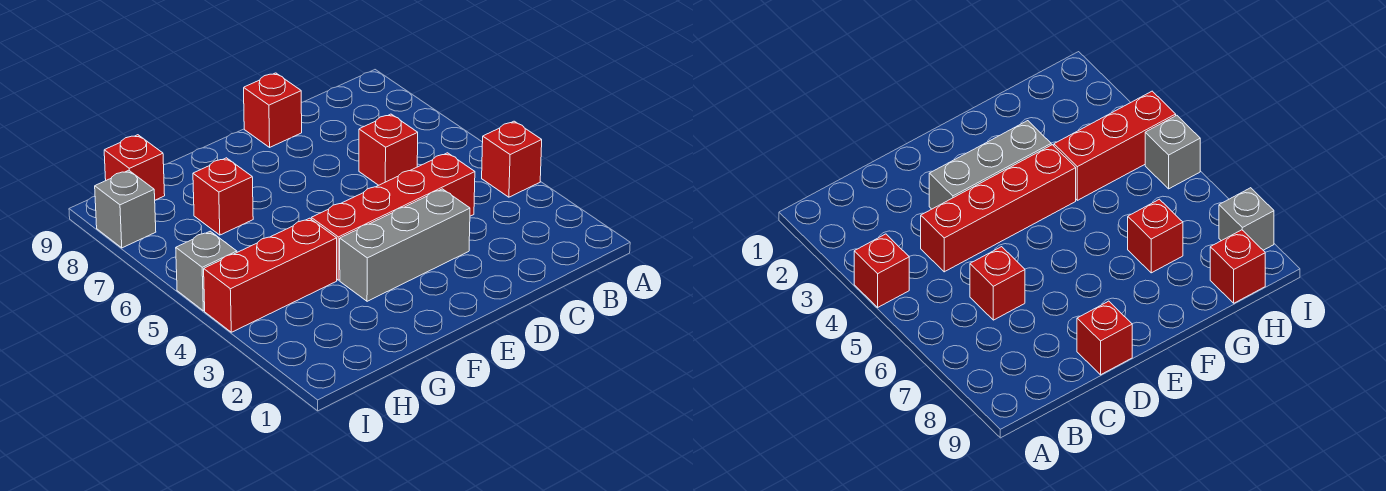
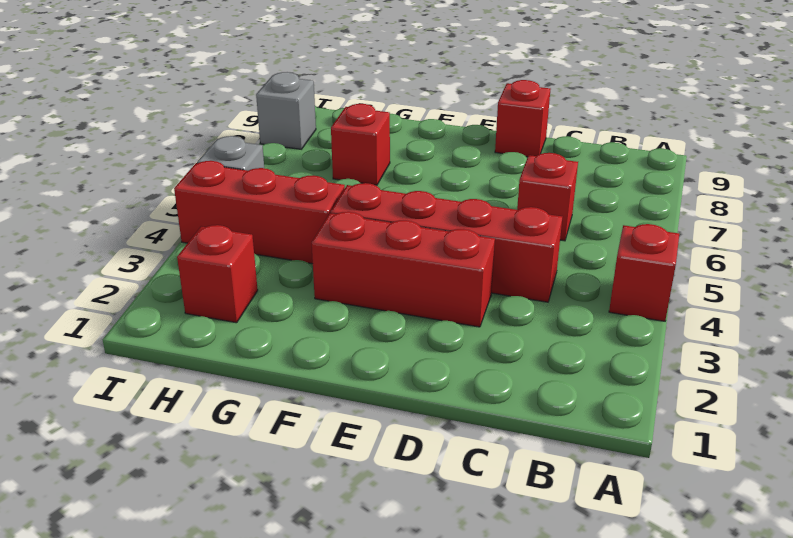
grey brick D3:F3 level 1 -> red brick D3:F3 level 1
red brick H9 level 1 -> red brick H2 level 1

